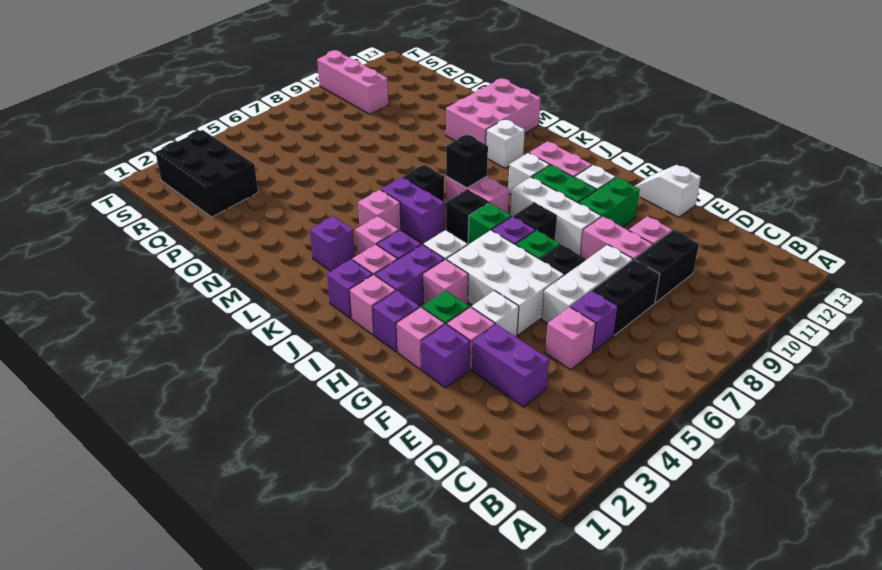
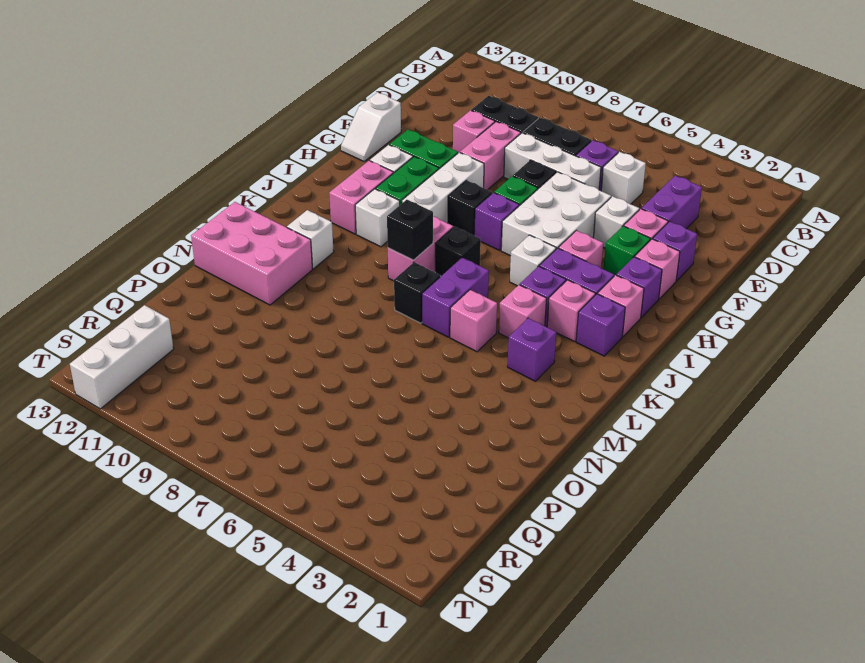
pink brick D5 level 1 -> white brick D5 level 1
green brick I7 level 1 -> none
black brick Q2:S3 level 1 -> none
pink brick R10:T10 level 1 -> none
none -> white brick R12:T12 level 1

